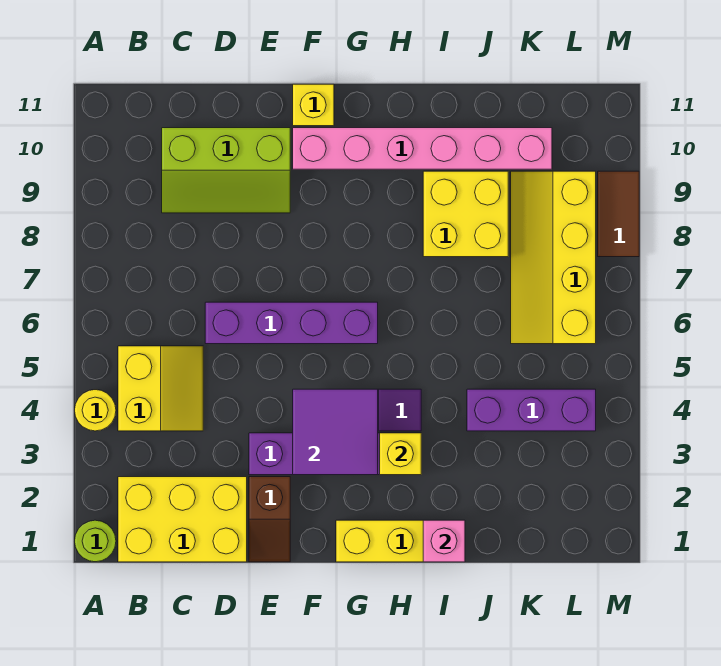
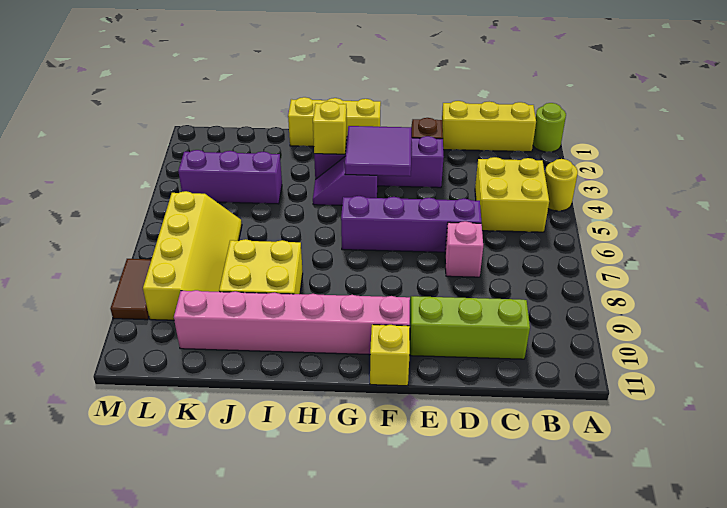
yellow brick B1:D2 level 1 -> yellow brick B1:D1 level 1
yellow slope B4:C5 level 1 top B -> yellow brick B4:C5 level 1
pink brick I1 level 2 -> pink brick D7 level 1

